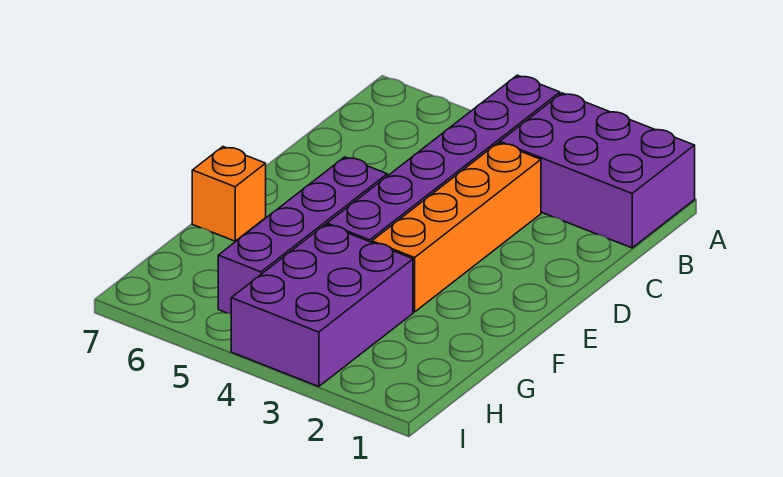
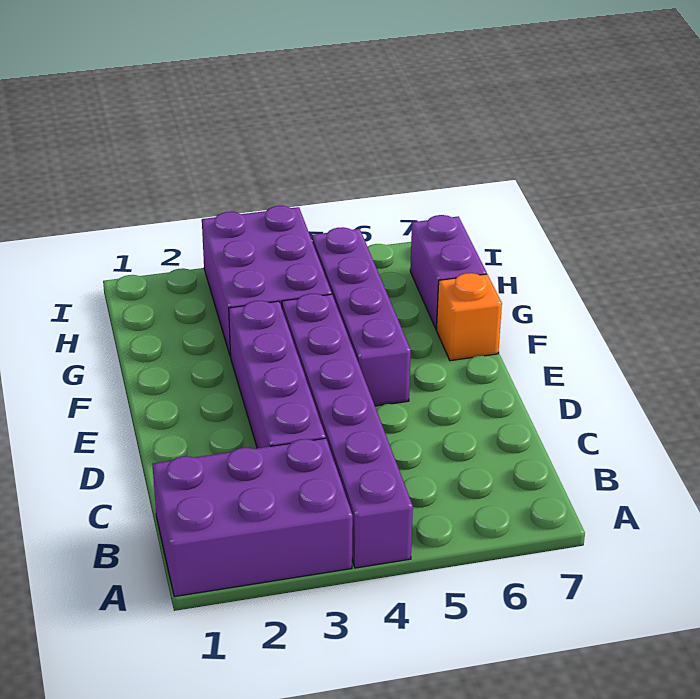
orange brick C3:F3 level 1 -> purple brick C3:F3 level 1
none -> purple brick G7:H7 level 1

